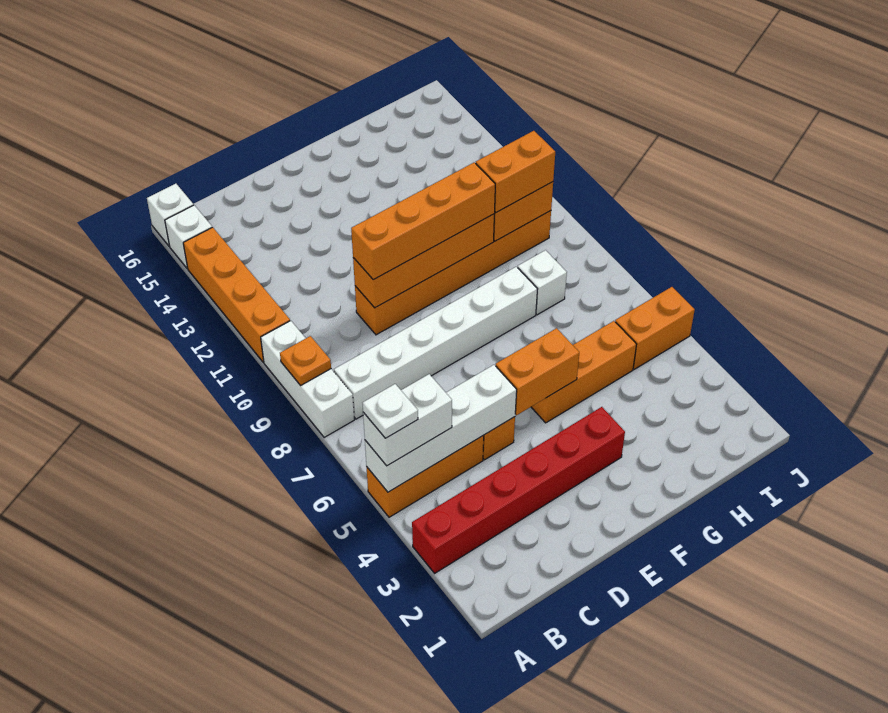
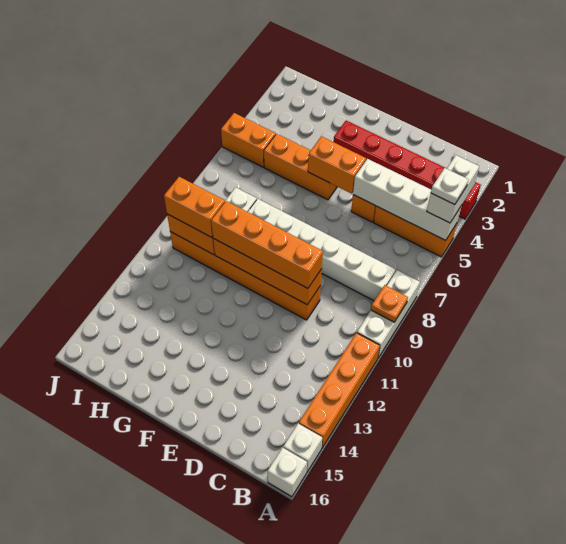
white brick A5:B5 level 3 -> white brick A4:A5 level 3

